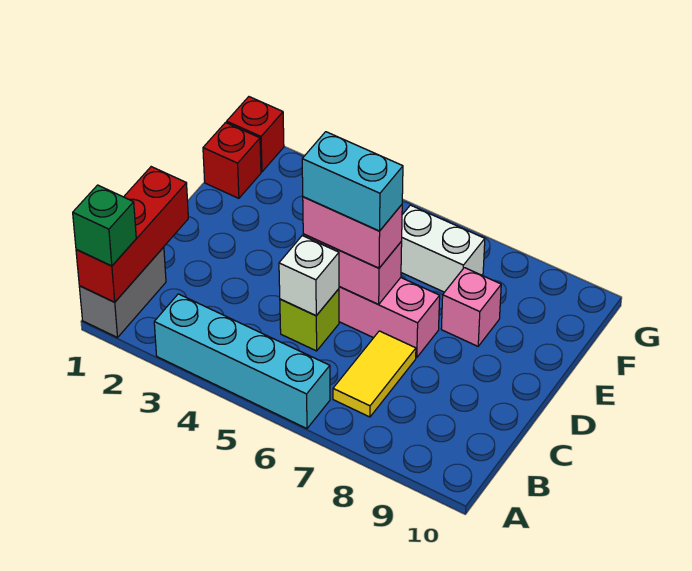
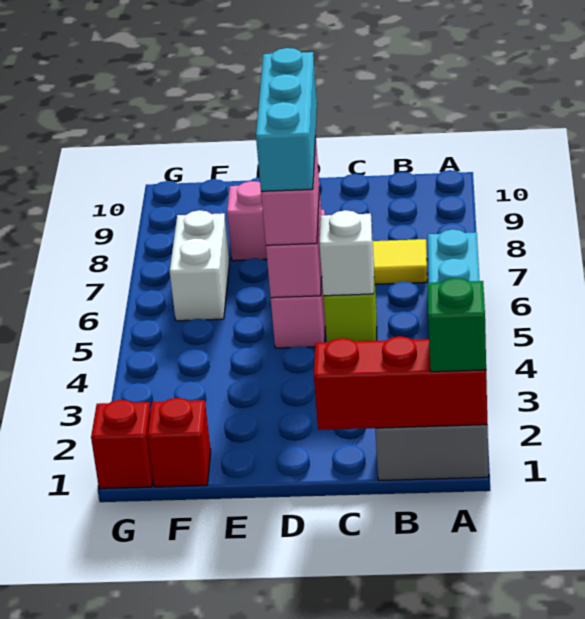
cyan brick D5:D6 level 4 -> cyan brick D5:D7 level 4

